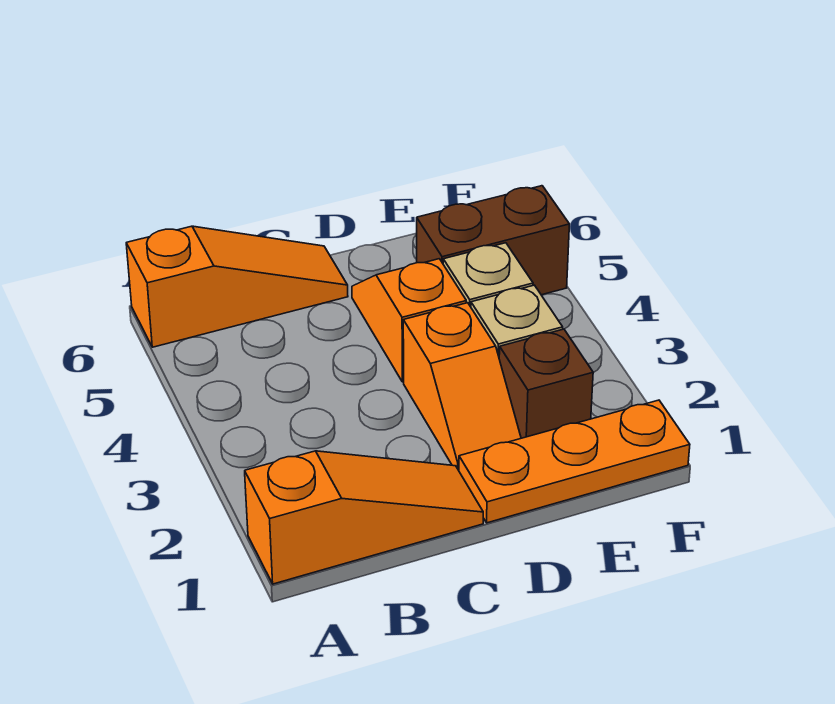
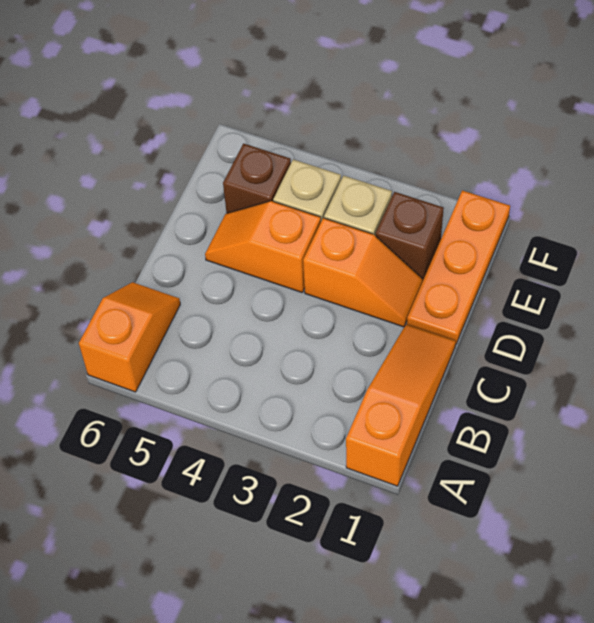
orange slope A6:C6 level 1 top A -> orange slope A6:B6 level 1 top A
brown brick E5:F5 level 1 -> brown brick E5 level 1

